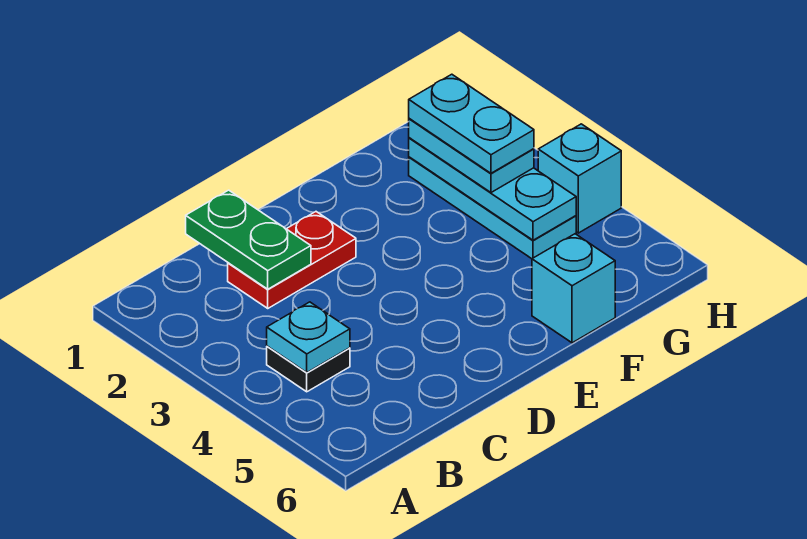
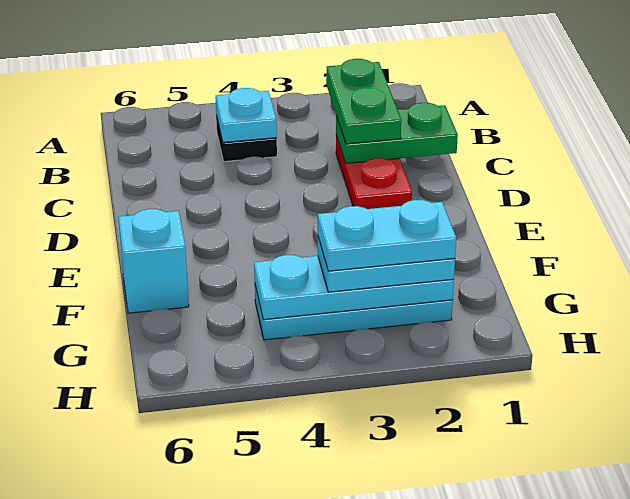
none -> green plate B2:C2 level 3
cyan brick H4 level 1 -> none

